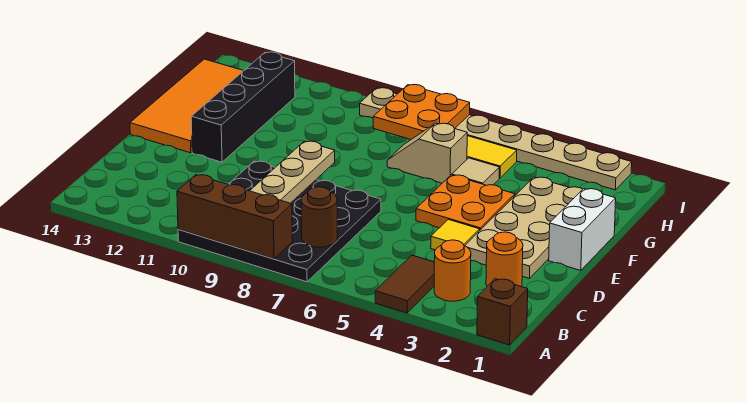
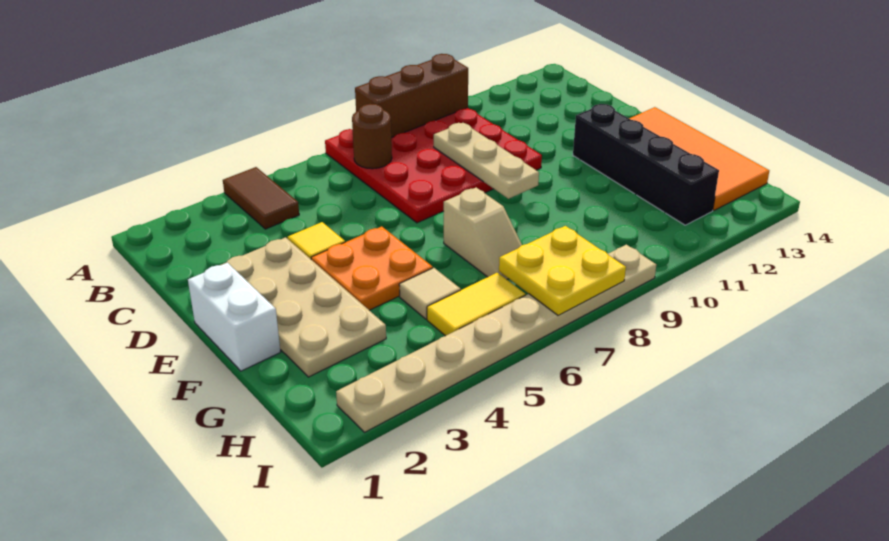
brown brick A1 level 1 -> none
black plate A7:D10 level 1 -> red plate A7:D10 level 1
orange round brick B3 level 1 -> none
orange round brick C2 level 1 -> none
tan slope G6:G7 level 1 top 6 -> tan slope F7:G7 level 1 top F
orange plate H7:I8 level 2 -> yellow plate H7:I8 level 2

